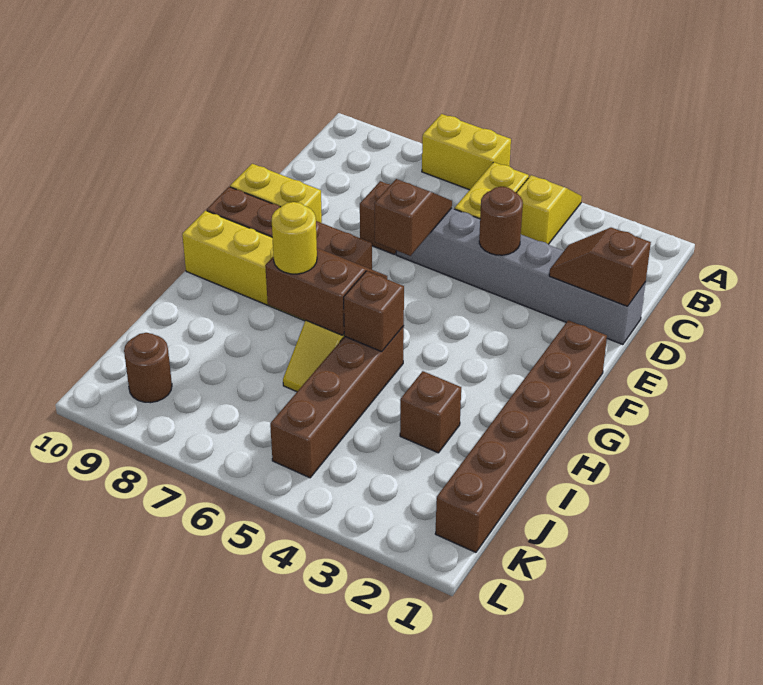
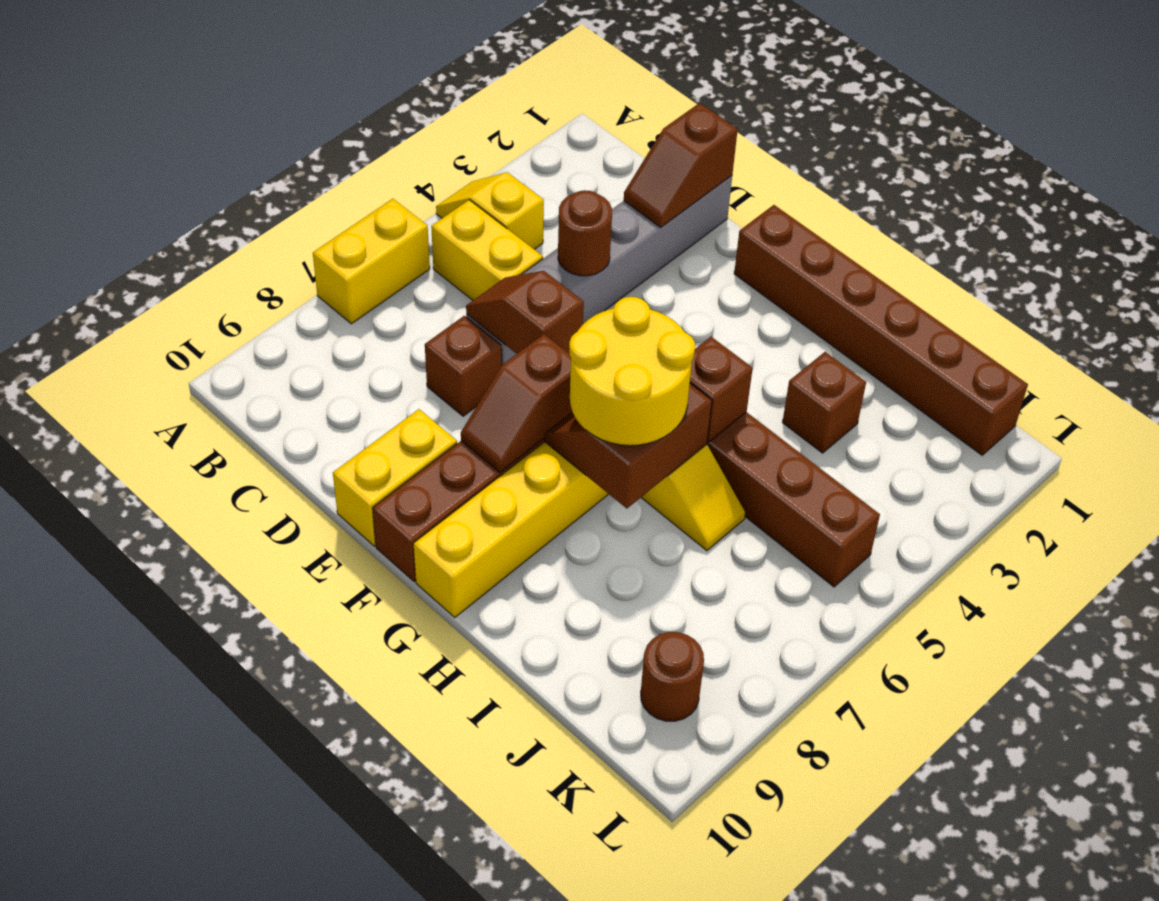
none -> brown slope F7:F8 level 2 top 7
yellow round brick H7 level 3 -> yellow round brick G6:H7 level 3

